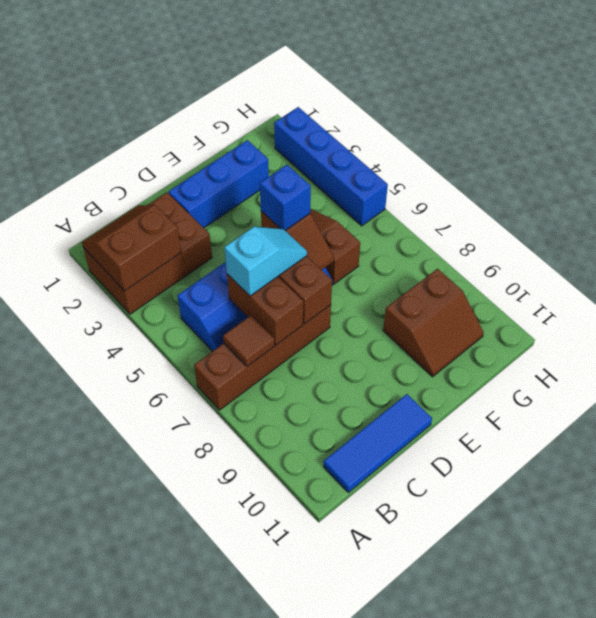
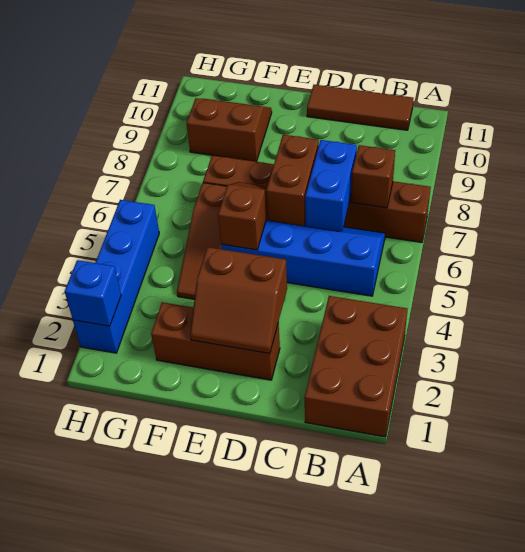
brown brick A2:C3 level 1 -> brown brick A1:B3 level 1
brown slope A2:B3 level 2 top 3 -> brown slope D2:E3 level 2 top 3
brown brick A7:D7 level 1 -> brown brick A7:F7 level 1
brown tile B7 level 2 -> brown brick B7 level 2
blue tile B11:D11 level 1 -> brown tile B11:D11 level 1
brown brick C6:C7 level 2 -> blue brick C6:C7 level 2
cyan slope C6:D6 level 3 top C -> none
blue brick D2:F2 level 1 -> brown brick D2:F2 level 1
blue brick E5 level 3 -> blue brick H2 level 2

